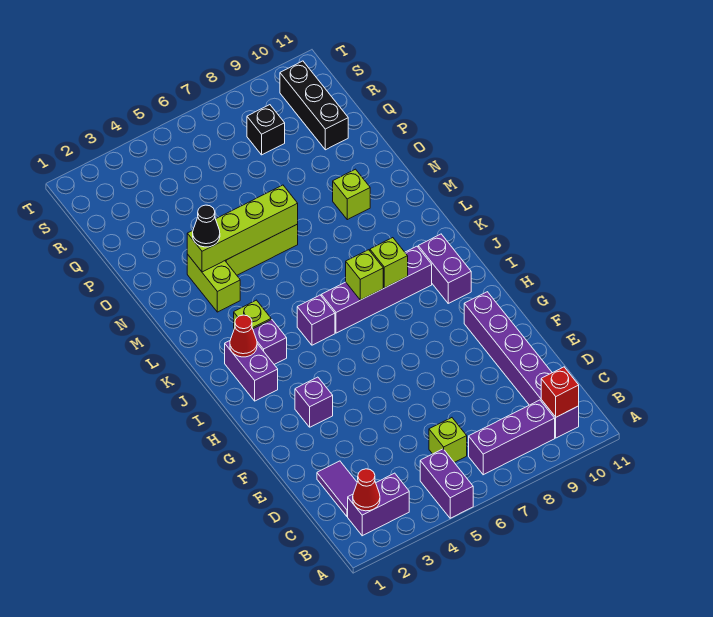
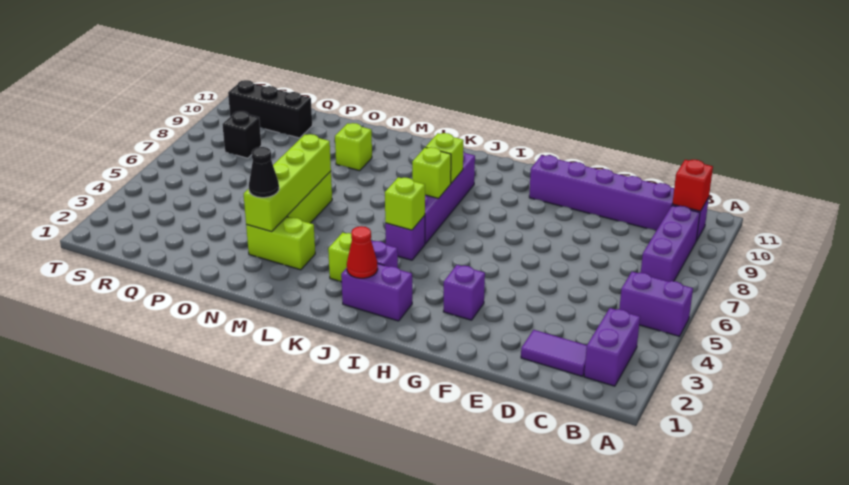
red cone B2 level 2 -> none
lime brick C6 level 1 -> lime brick J5 level 2
purple brick I10:J10 level 1 -> none

